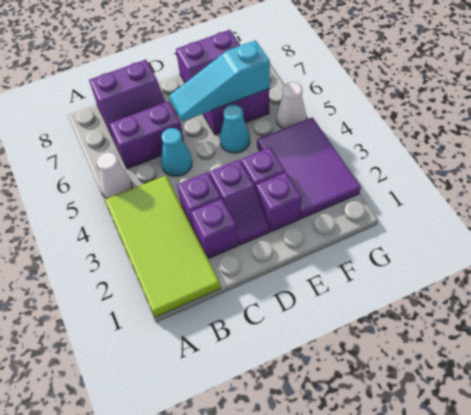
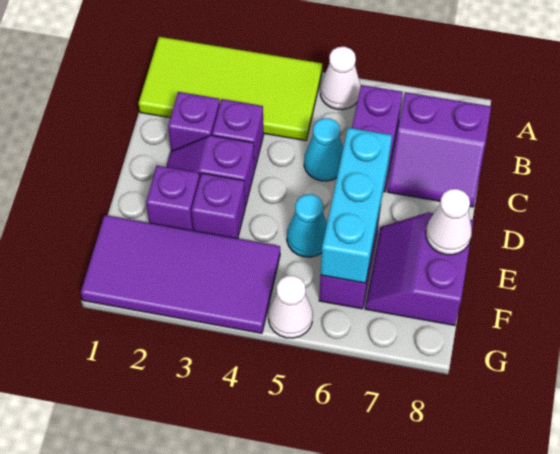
purple slope B7:C8 level 1 top 8 -> purple slope B7:C8 level 1 top B
cyan slope D6:F6 level 2 top F -> cyan brick D6:F6 level 2
none -> white cone E8 level 2
purple tile F2:G4 level 1 -> purple tile F1:G4 level 1

